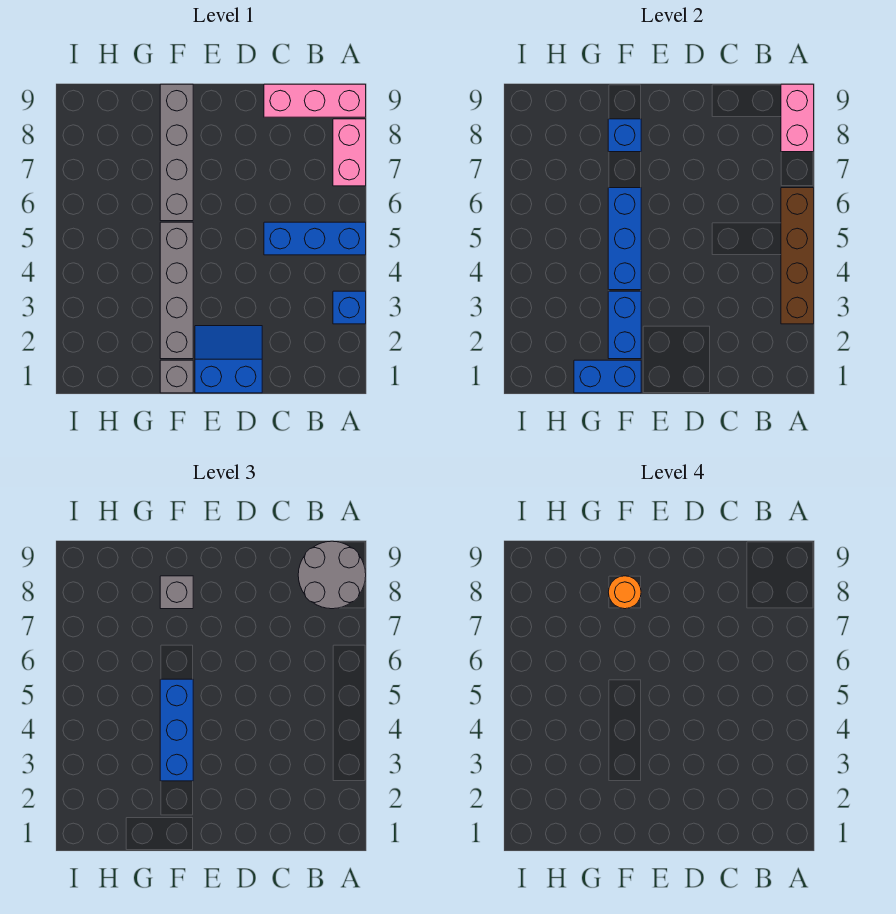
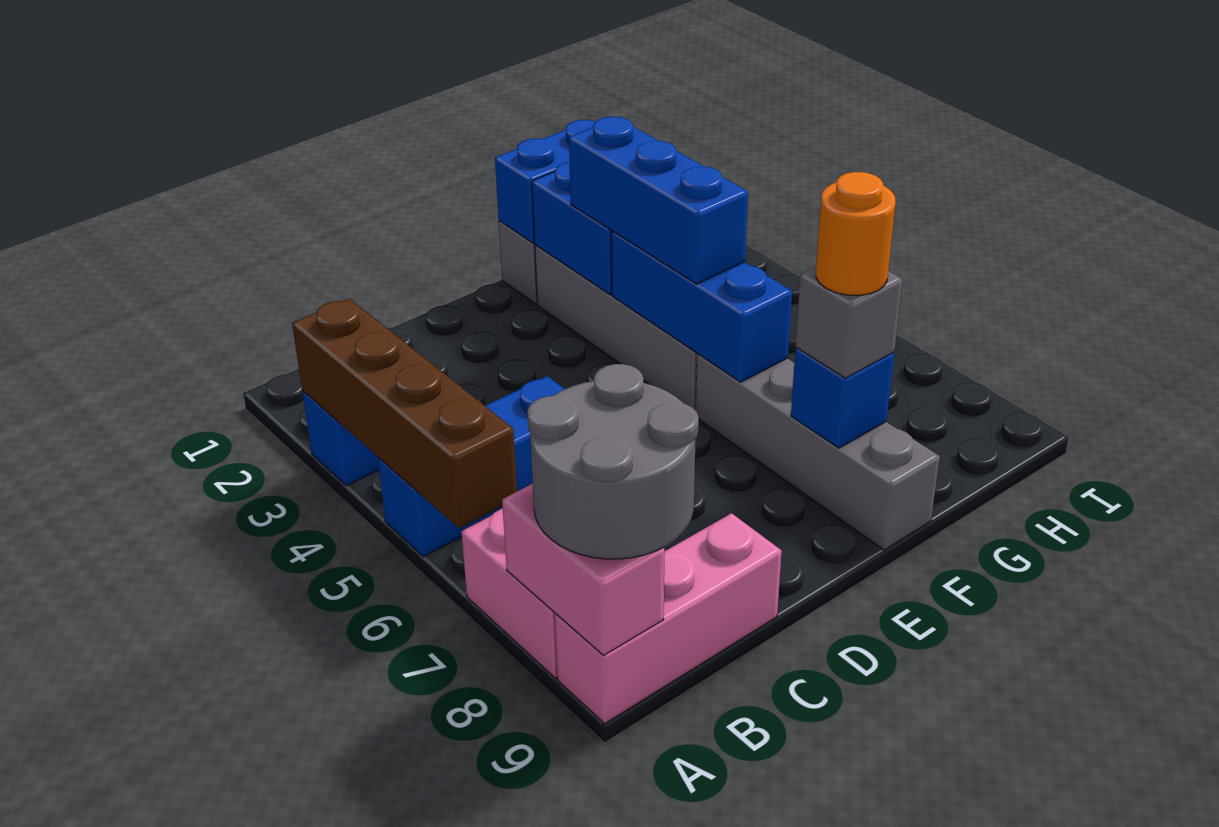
blue slope D1:E2 level 1 top 1 -> none

